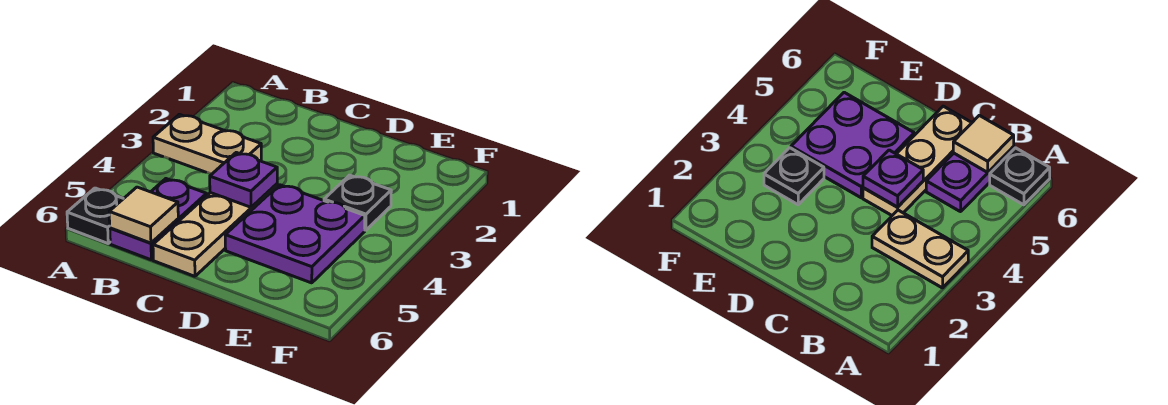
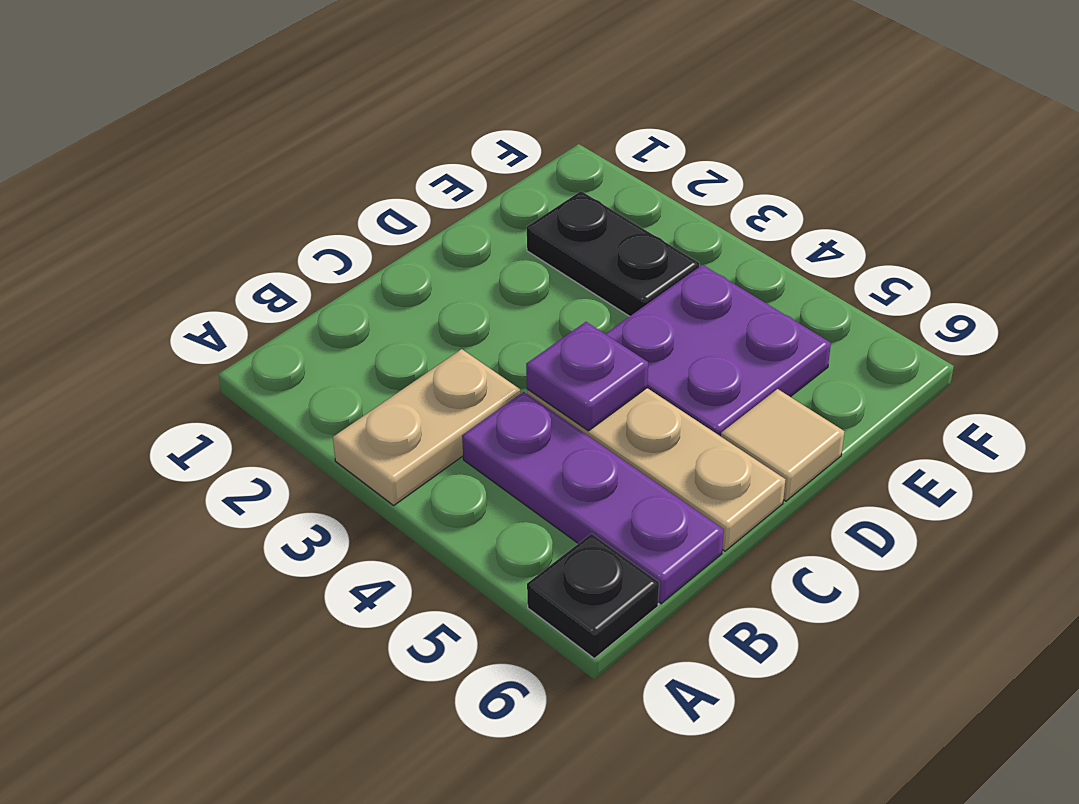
purple plate B5:B6 level 1 -> purple plate B4:B6 level 1
tan tile B6 level 2 -> tan tile D6 level 1
black plate E3 level 1 -> black plate E2:E3 level 1

